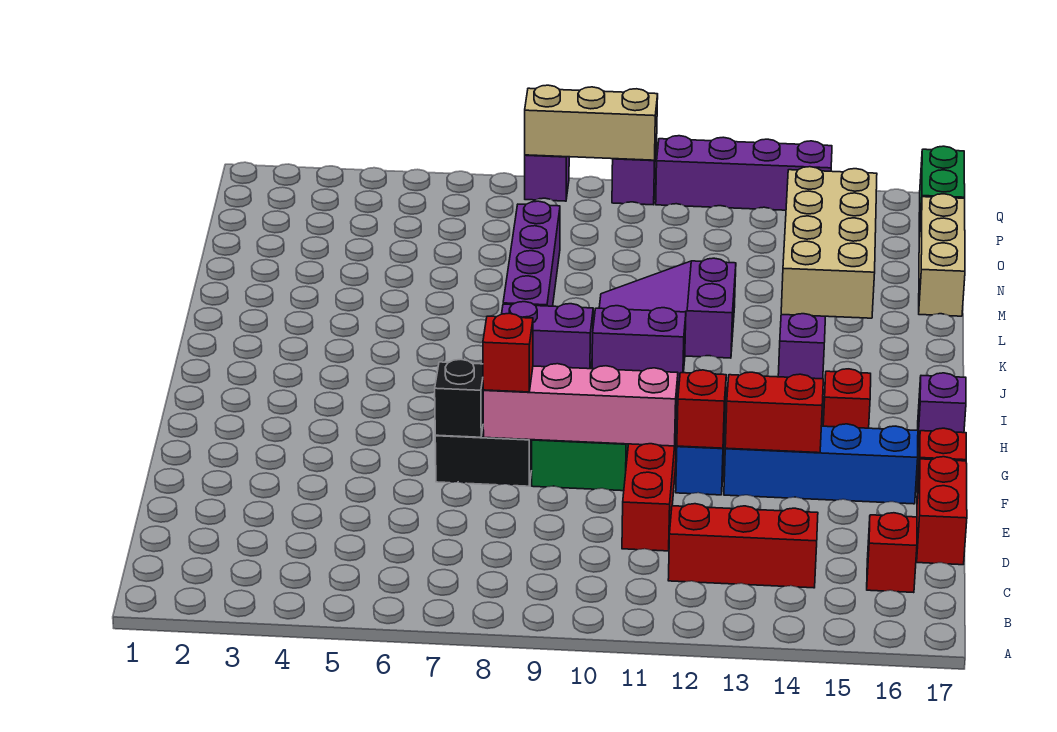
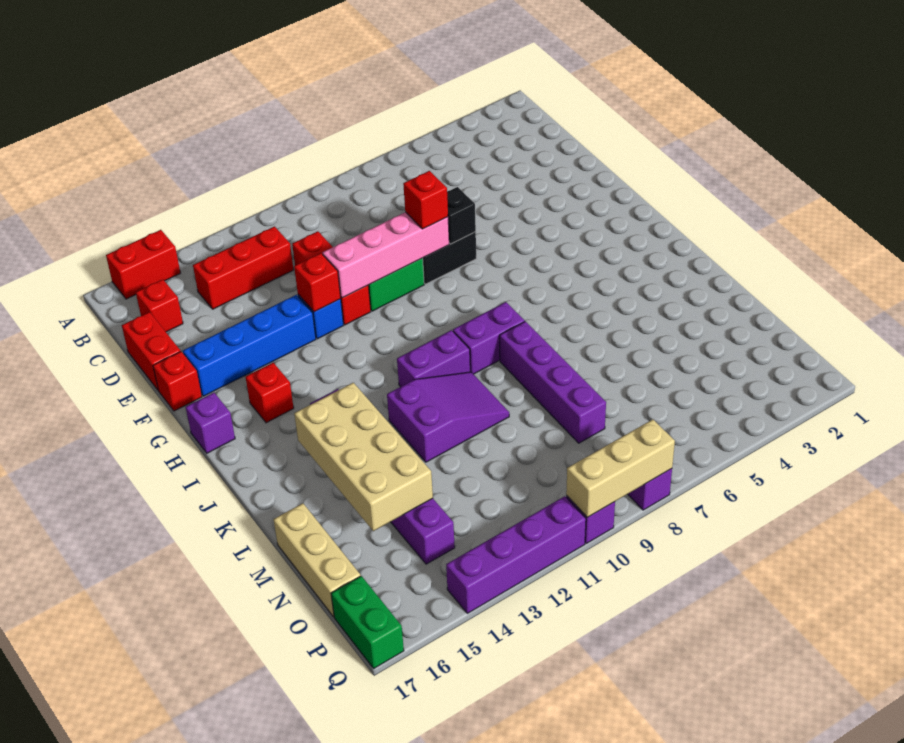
red brick F13:F14 level 2 -> red brick A15:A16 level 1

